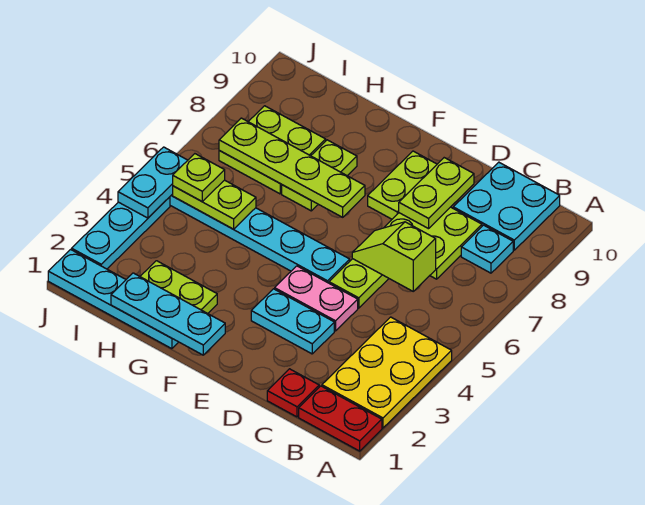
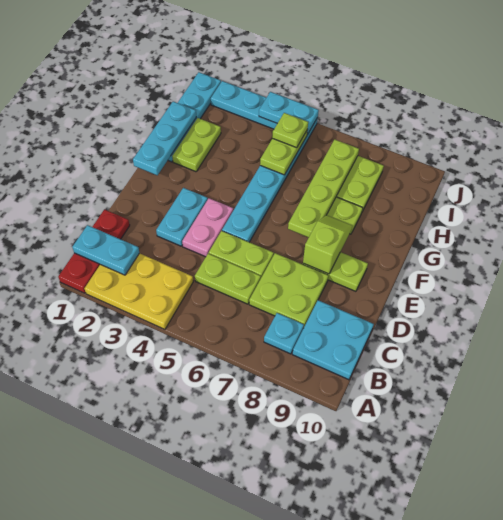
none -> cyan plate B1:B2 level 2
lime slope C6:D6 level 2 top C -> lime slope E8:F8 level 2 top E
lime plate D8:D9 level 2 -> lime plate C5:C6 level 1

